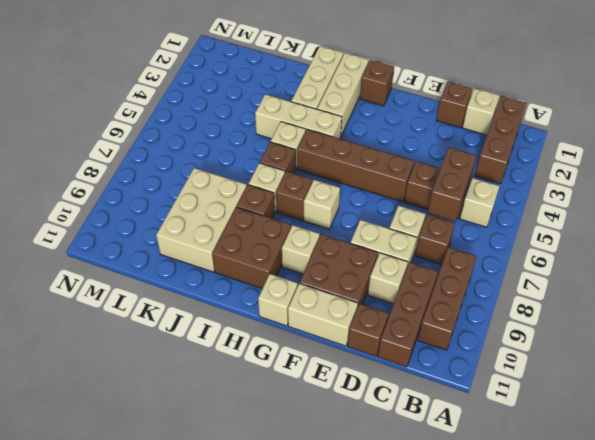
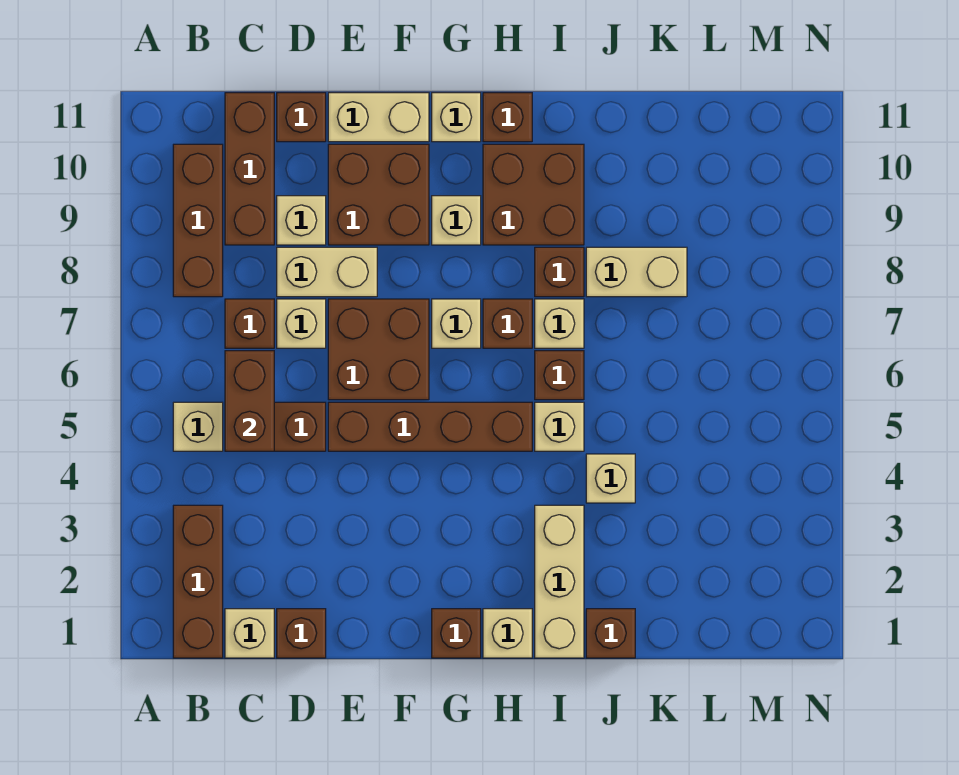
none -> brown brick E6:F7 level 1
tan brick H1:H3 level 1 -> tan brick H1 level 1
tan brick H4:J4 level 1 -> tan brick J4 level 1
none -> brown brick H11 level 1
none -> brown brick J1 level 1
tan brick J8:K10 level 1 -> tan brick J8:K8 level 1

